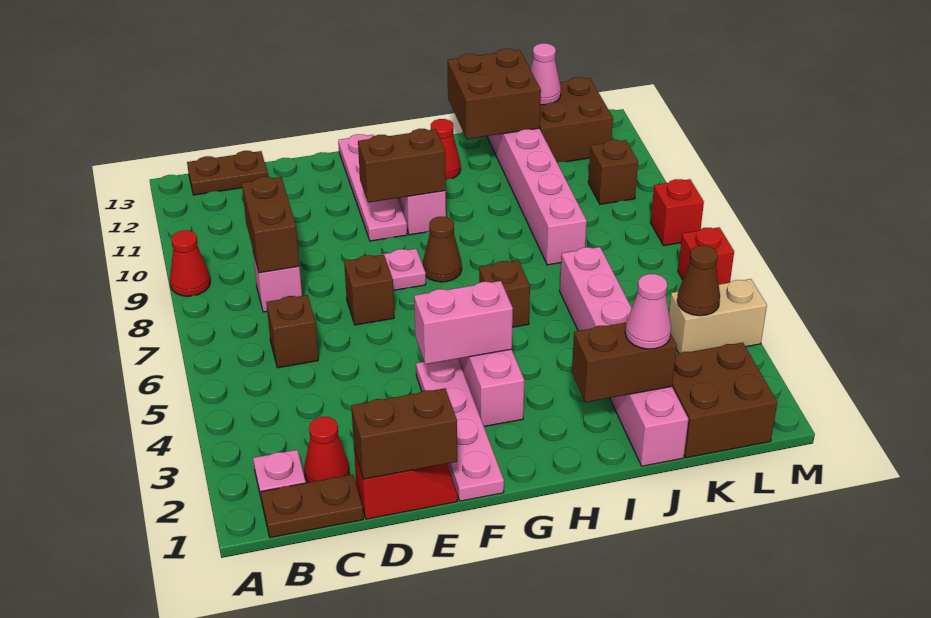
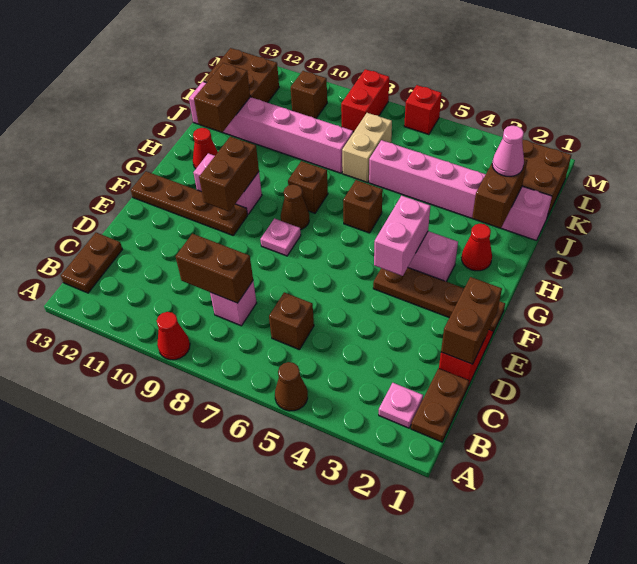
red cone C2 level 1 -> red cone H2 level 1
brown brick E7 level 1 -> brown brick H8 level 1
pink plate F1:F4 level 1 -> brown plate F1:F4 level 1
pink plate F10:F13 level 1 -> brown plate F10:F13 level 1
brown brick I12:J13 level 2 -> brown brick I12:J12 level 2
pink cone K13 level 2 -> none
tan brick L4:M4 level 1 -> tan brick J7:K7 level 1
brown cone L4 level 2 -> brown cone A5 level 1
red brick M8 level 1 -> red brick L8:M8 level 1

